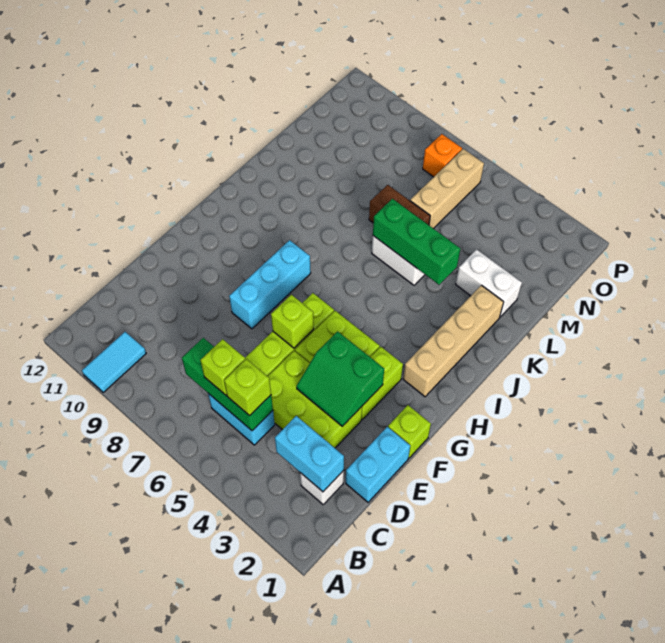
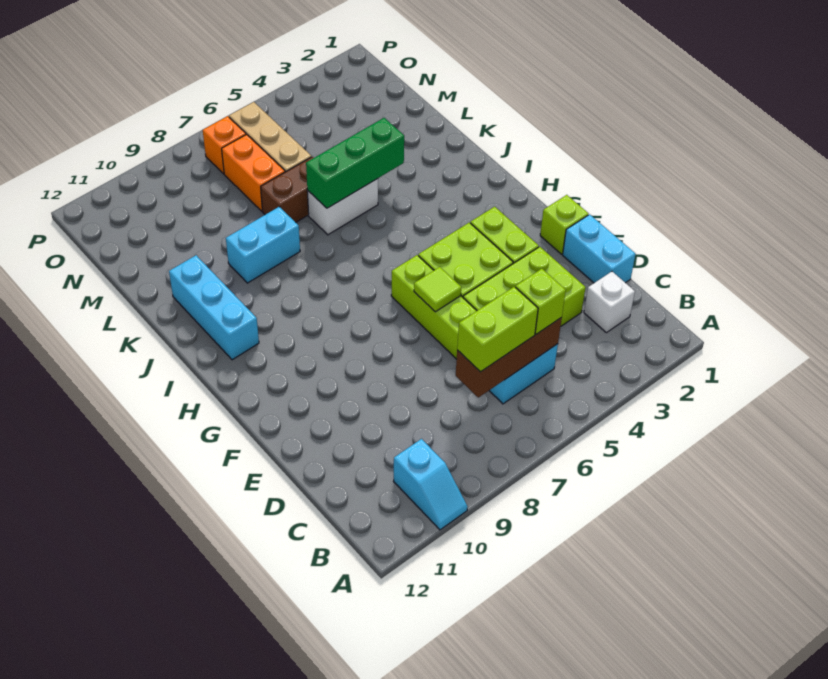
cyan tile A10:B10 level 1 -> cyan slope A10:B10 level 1 top B
cyan brick C2:C3 level 2 -> cyan brick K8:K9 level 1
green brick C5:C7 level 2 -> brown brick C5:C7 level 2
lime brick C6 level 3 -> lime brick C6:C7 level 3
green slope E3:F4 level 2 top F -> none
lime brick F6 level 2 -> lime tile F6 level 2
cyan brick F8:H8 level 1 -> cyan brick I11:K11 level 1
tan brick H2:K2 level 1 -> none
white brick L2:L3 level 1 -> none
none -> orange brick M7:N7 level 1

